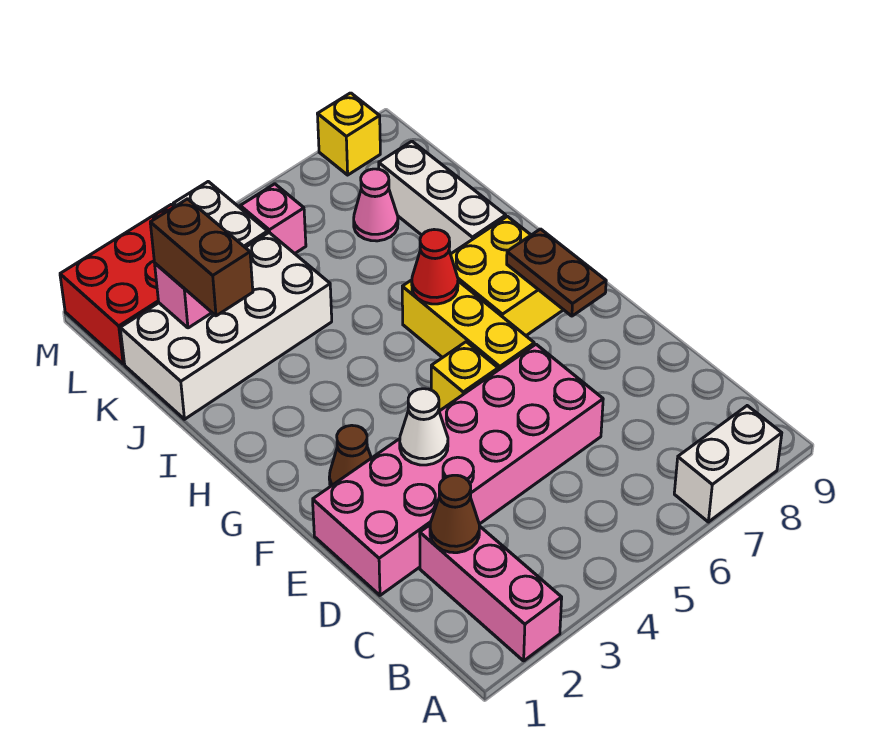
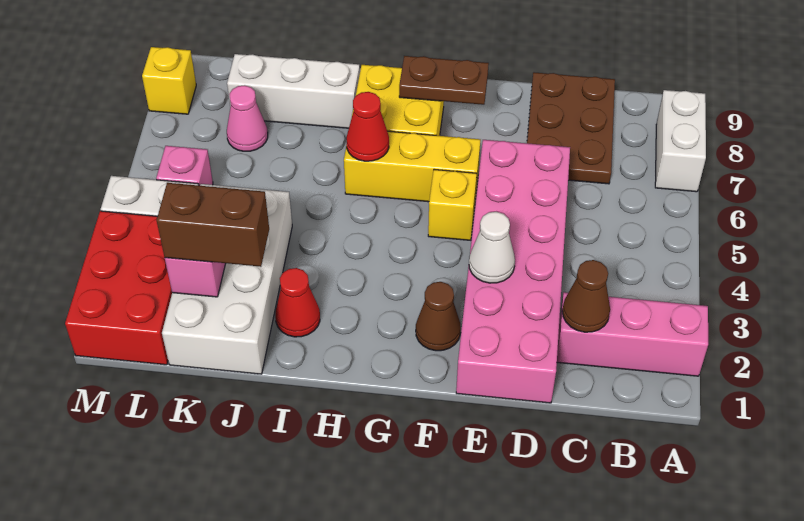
none -> brown plate C7:D9 level 1
none -> red cone I2 level 1

